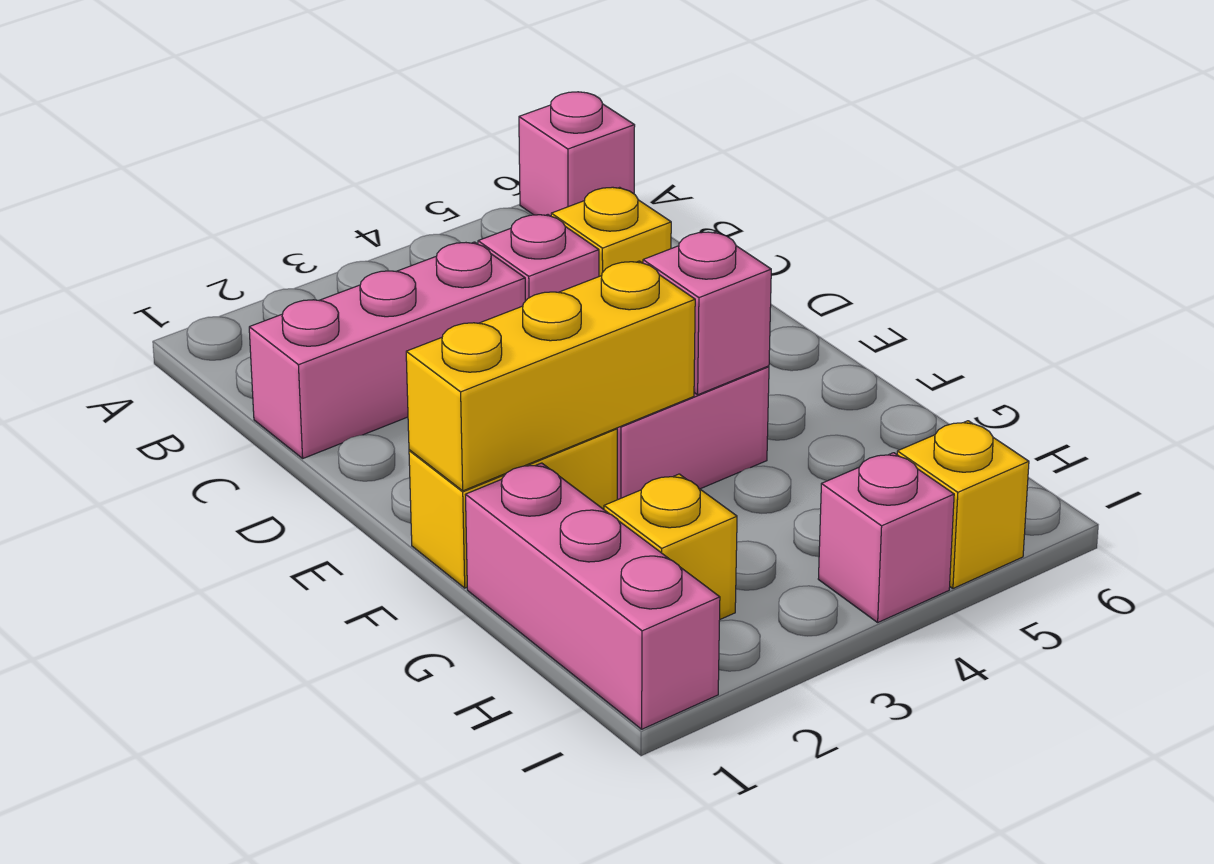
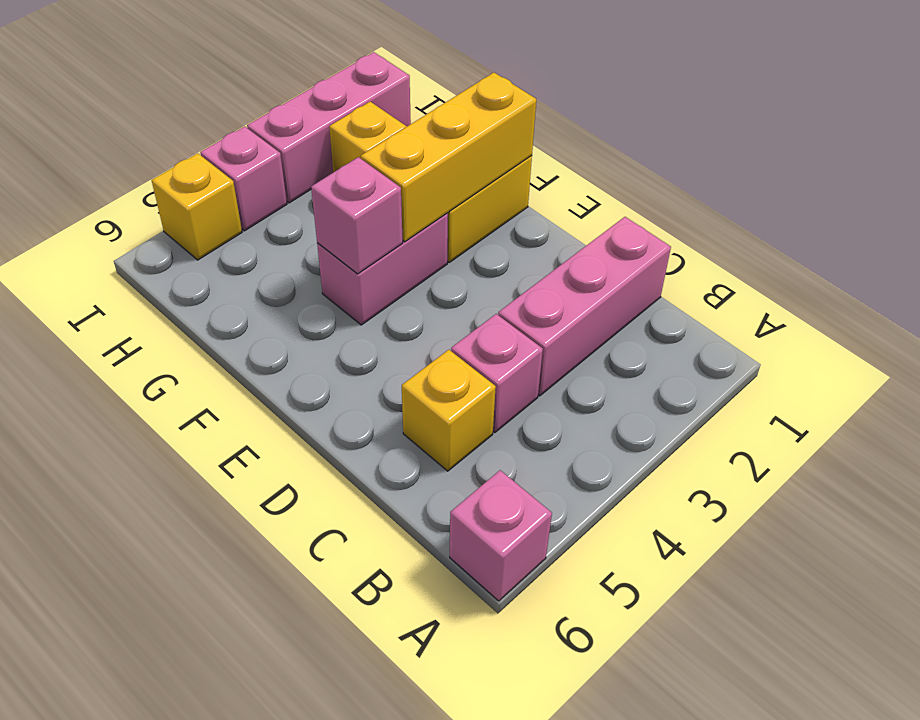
pink brick G1:I1 level 1 -> pink brick I1:I3 level 1

